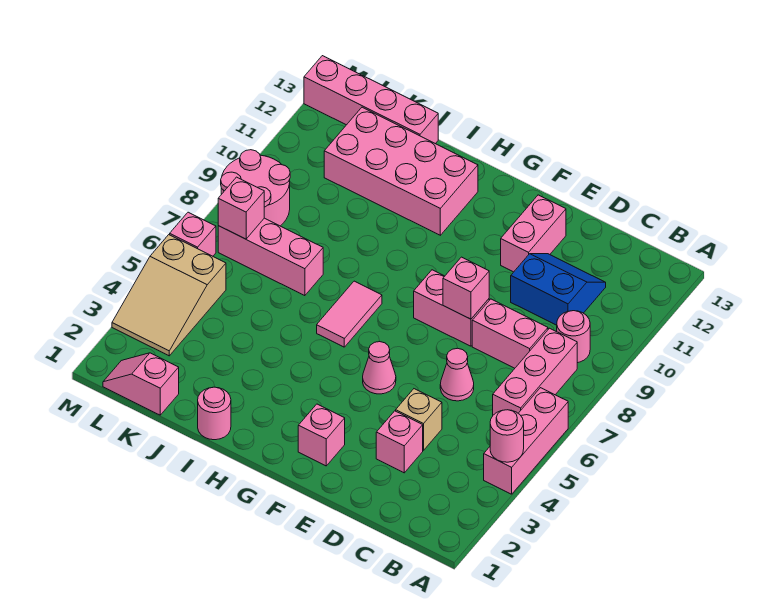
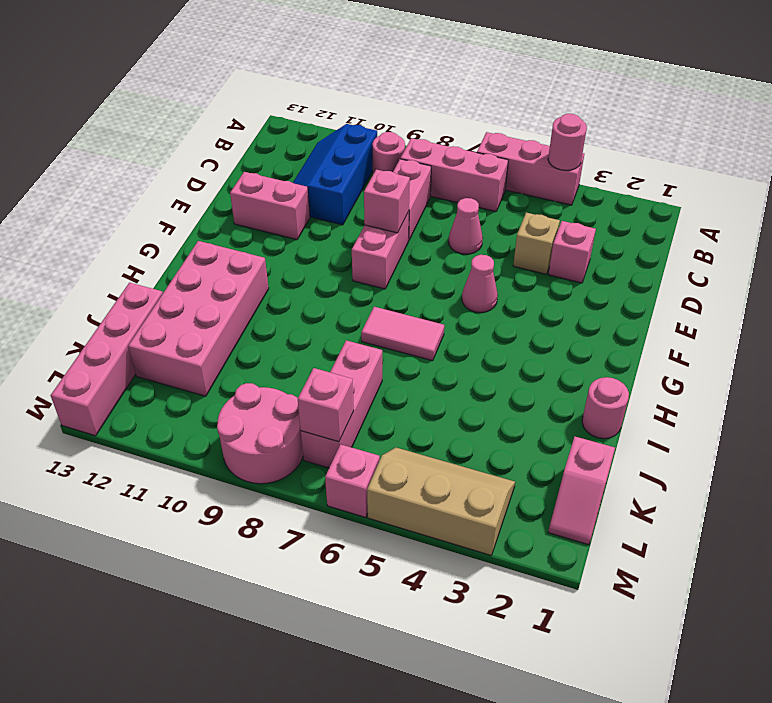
blue slope C10:D11 level 1 top 10 -> blue slope B10:D11 level 1 top 10
pink brick F2 level 1 -> none
tan slope L3:M5 level 1 top 5 -> tan slope L3:M5 level 1 top M

